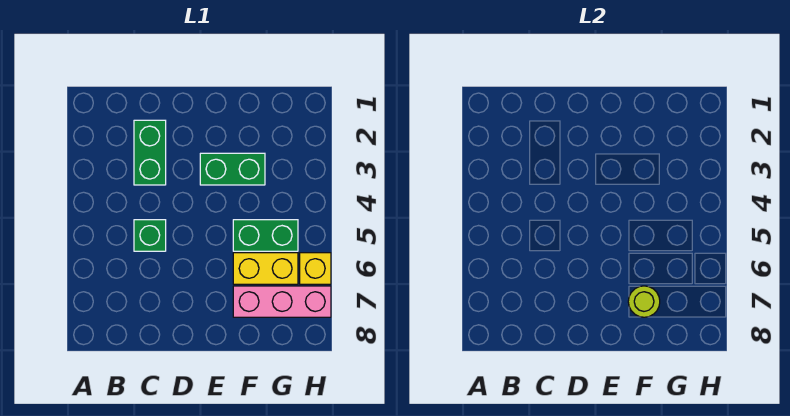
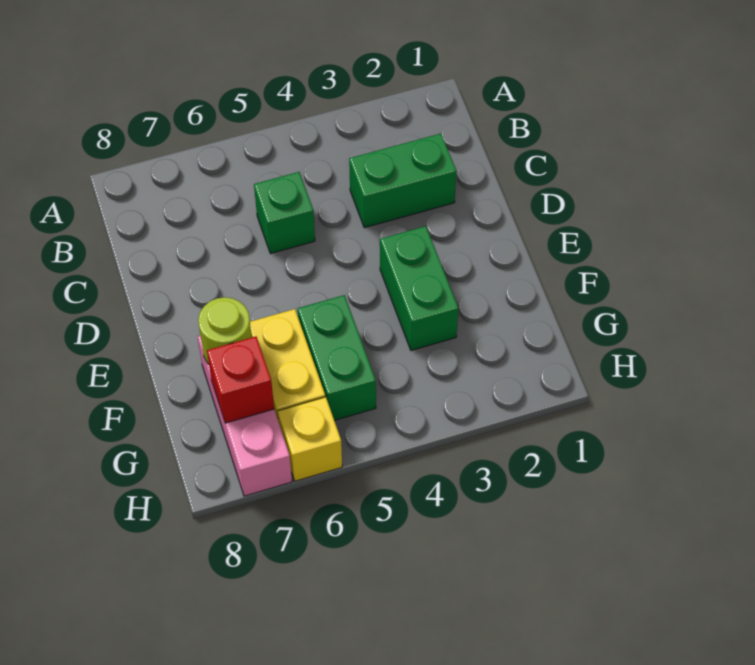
none -> red brick G7 level 2

